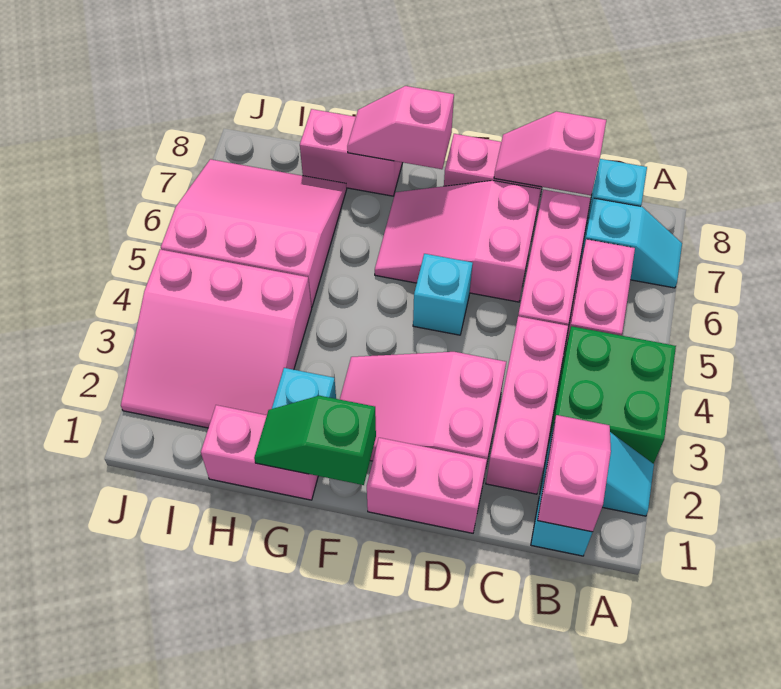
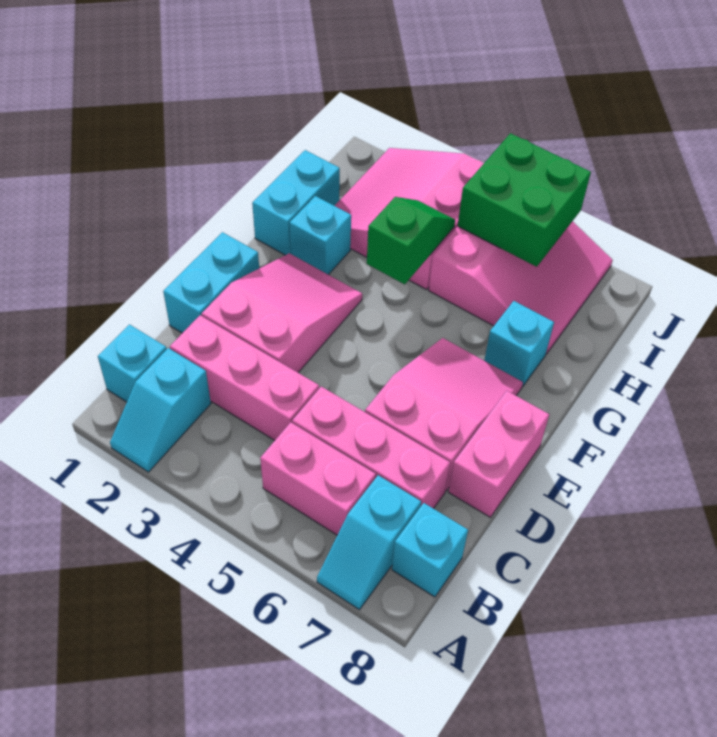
green brick A3:B4 level 1 -> green brick I5:J6 level 2
pink slope B1:B2 level 2 top 1 -> none
pink slope C8:D8 level 2 top C -> none
pink brick D1:E1 level 1 -> cyan brick D1:E1 level 1
cyan brick E5 level 1 -> cyan brick G7 level 1
green slope F1:G1 level 2 top F -> green slope G4:H4 level 2 top G
pink slope F8:G8 level 2 top F -> none
pink brick G1:H1 level 1 -> cyan brick G1:H1 level 1
pink brick G8:H8 level 1 -> none

